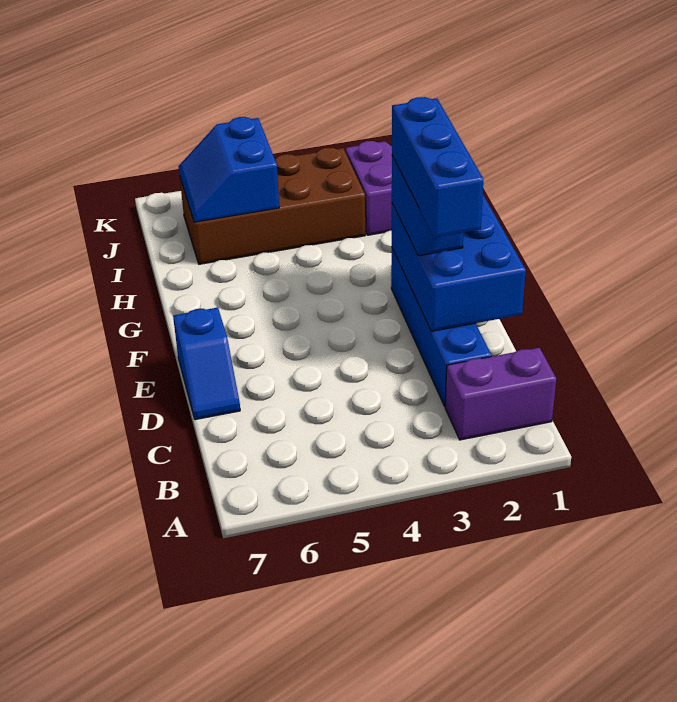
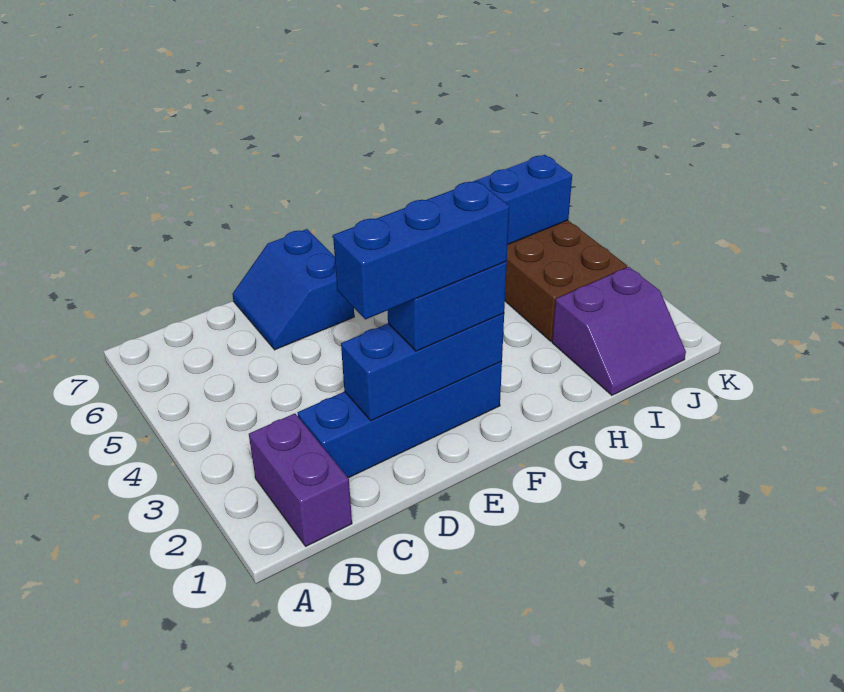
blue brick D1:F2 level 2 -> blue brick D2:F2 level 2
blue slope D7:E7 level 1 top E -> blue slope D6:E7 level 1 top E

